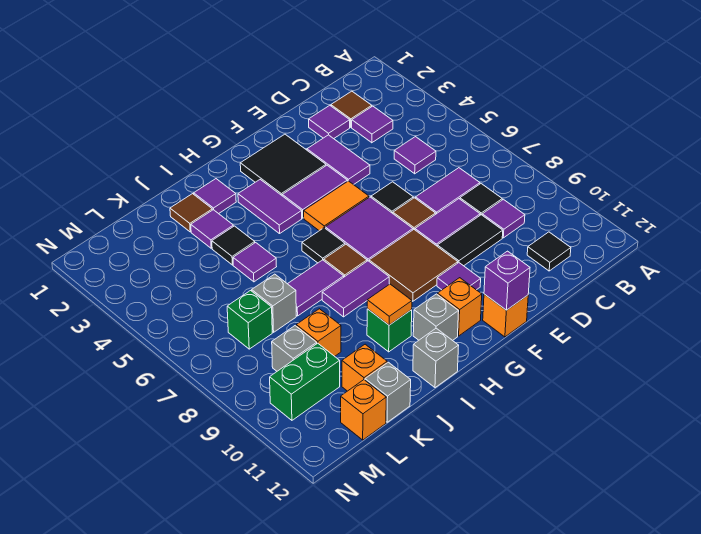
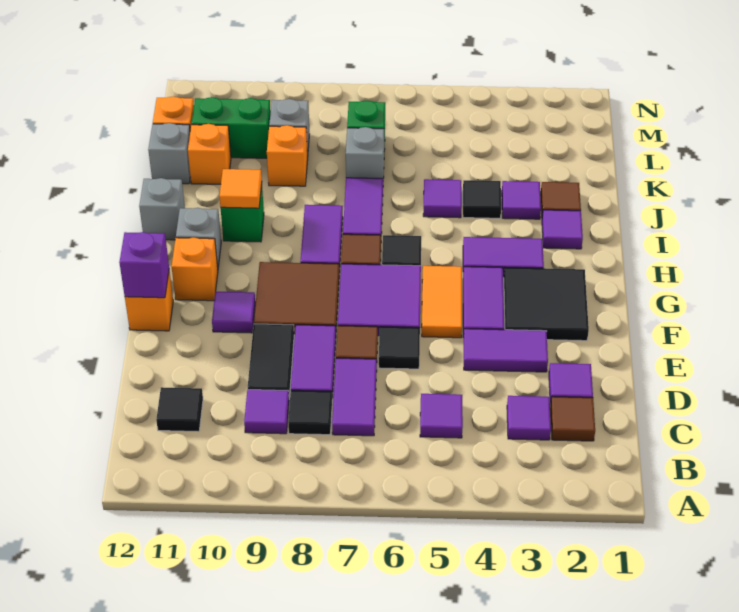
green brick L10:M10 level 1 -> green brick L10:L11 level 1

